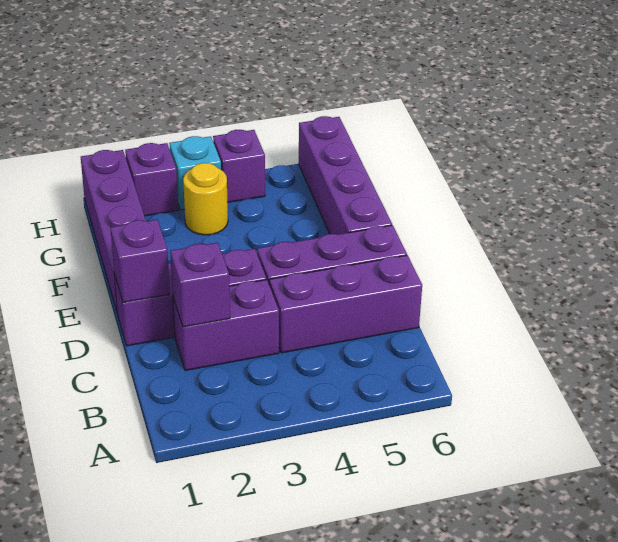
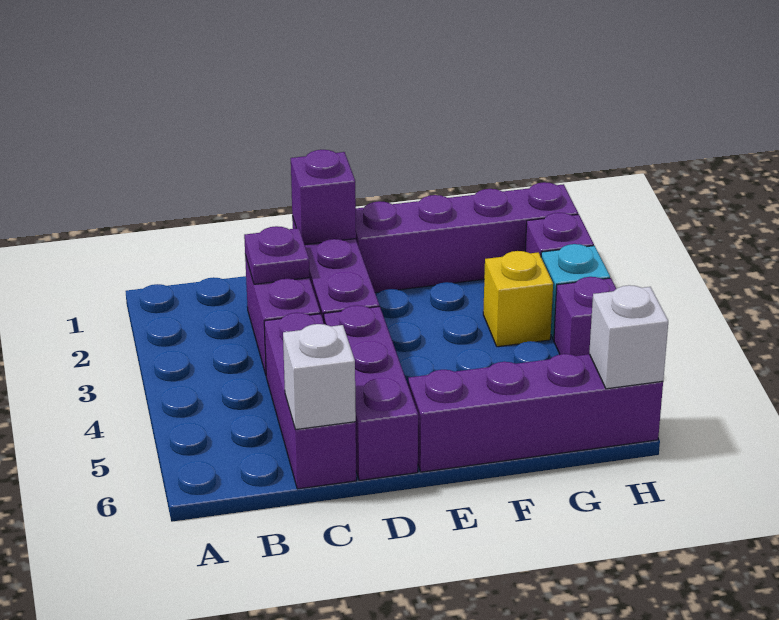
purple brick C2 level 2 -> purple plate C2 level 2
none -> white brick C6 level 2
yellow round brick G3 level 1 -> yellow brick G3 level 1
none -> white brick H6 level 2

